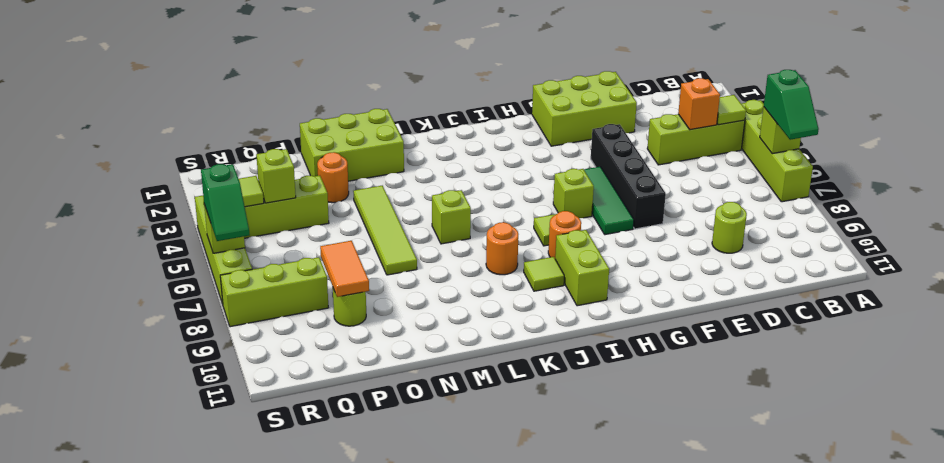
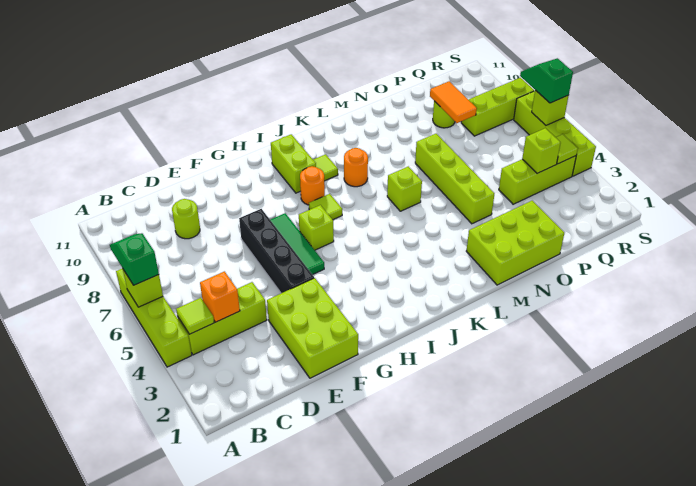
lime brick E1:G2 level 1 -> lime brick E1:F3 level 1
lime tile N4:N7 level 1 -> lime brick N4:N7 level 1
orange round brick O3 level 1 -> none

